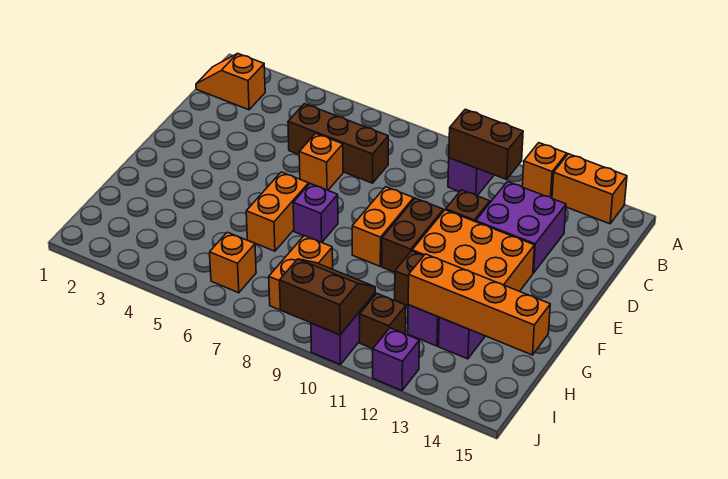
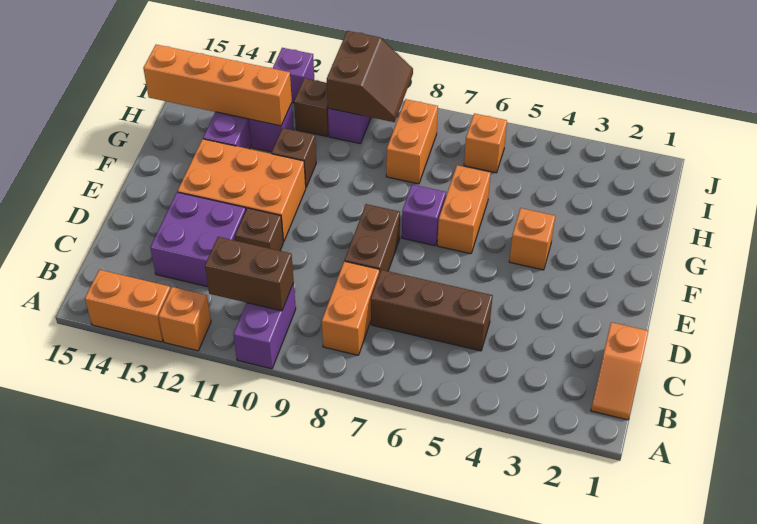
orange slope B1:B2 level 1 top 2 -> orange slope B1:C1 level 1 top C
orange brick D6 level 1 -> orange brick F4 level 1
orange brick E9:F9 level 1 -> orange brick B8:C8 level 1
brown brick E10:F10 level 1 -> brown brick D8:E8 level 1
brown slope I9:J10 level 2 top J -> brown slope I9:J10 level 2 top 10

